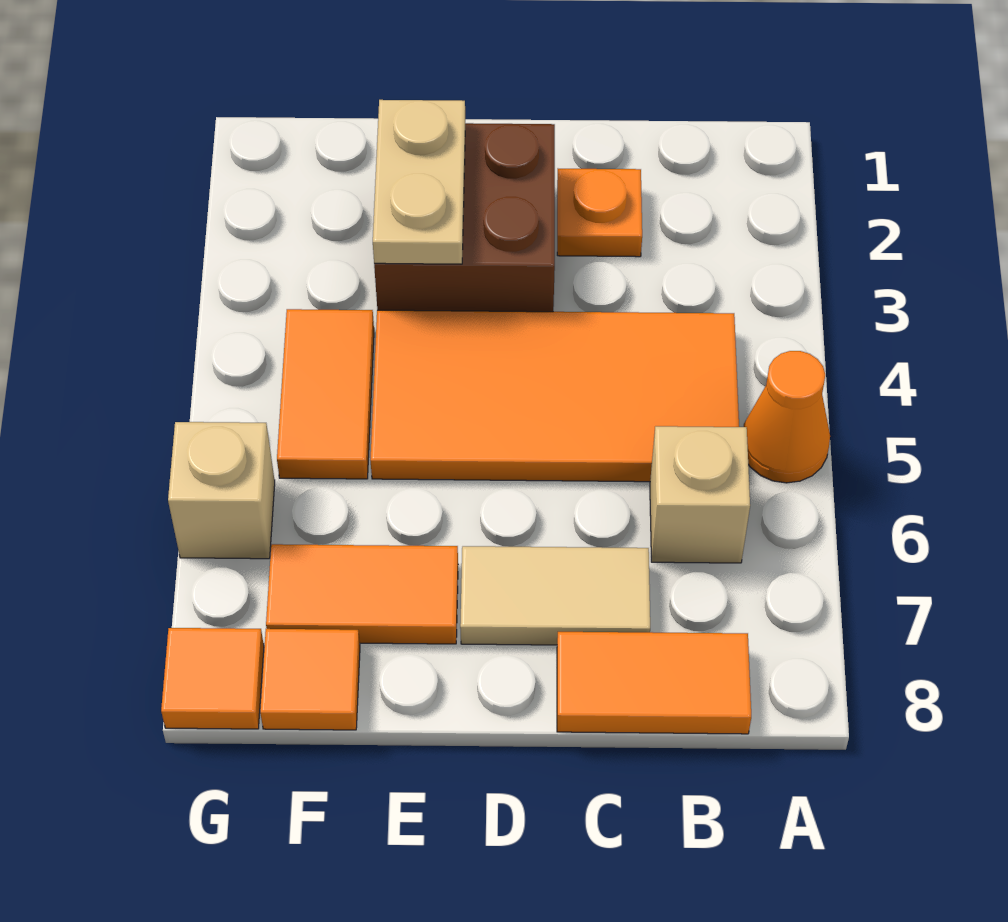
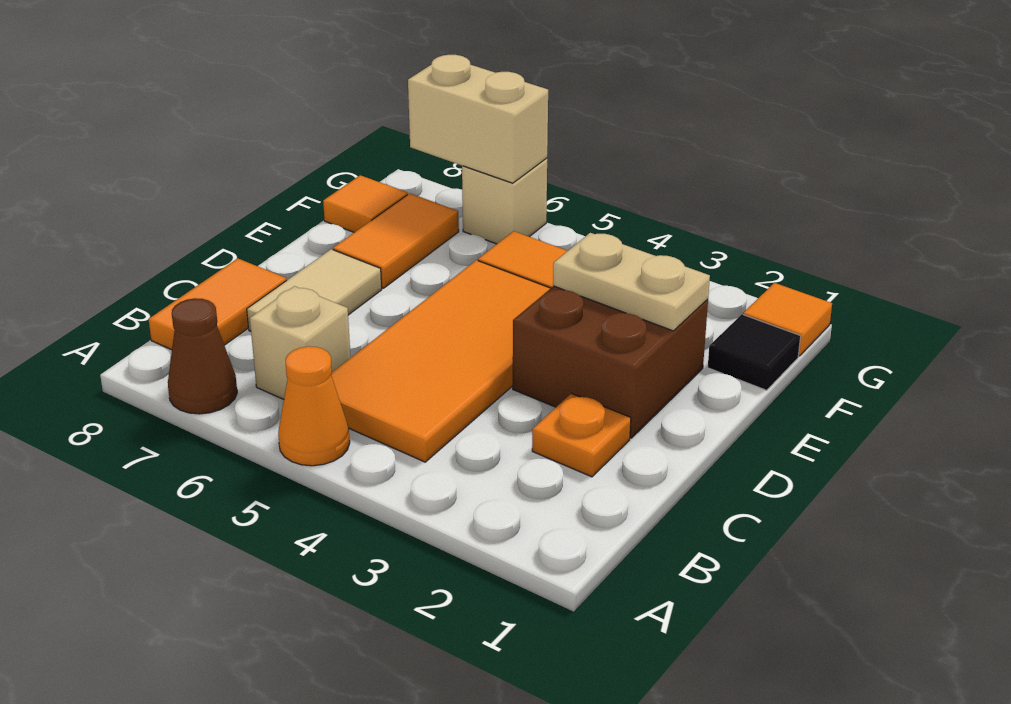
none -> brown cone A7 level 1
none -> black tile F1 level 1
none -> tan brick G6:G7 level 2
orange tile G8 level 1 -> orange tile G1 level 1

